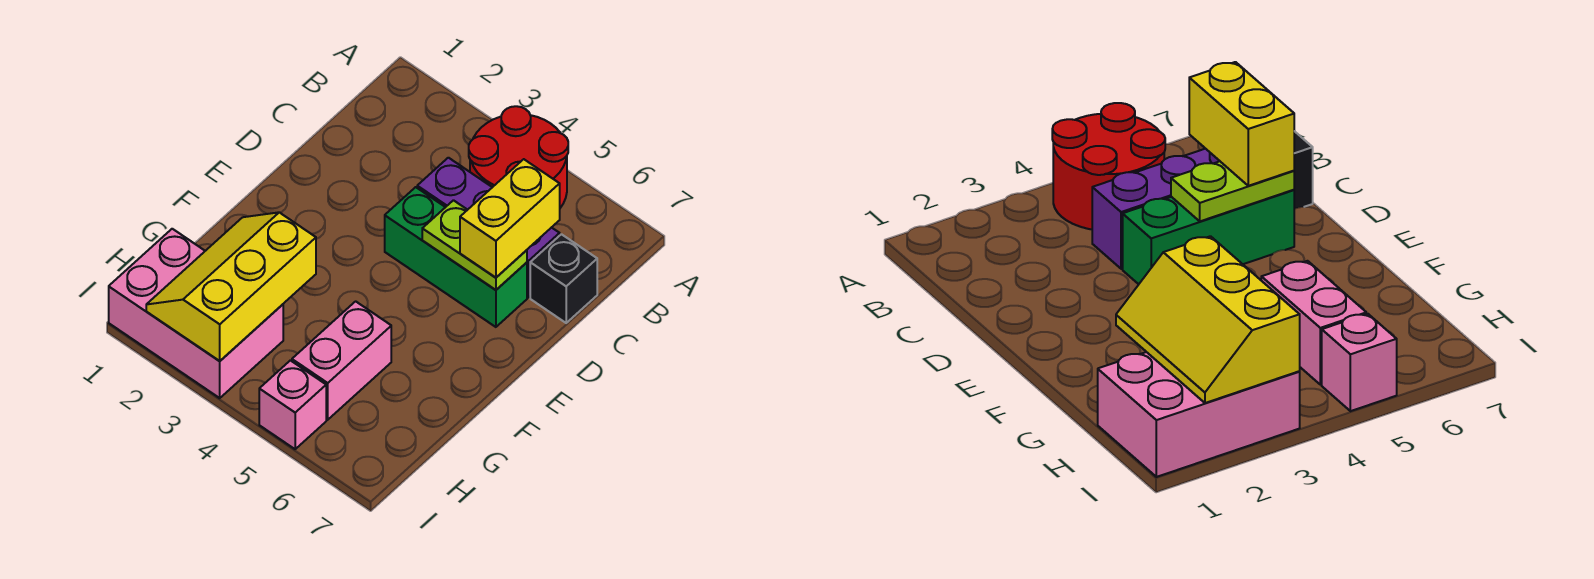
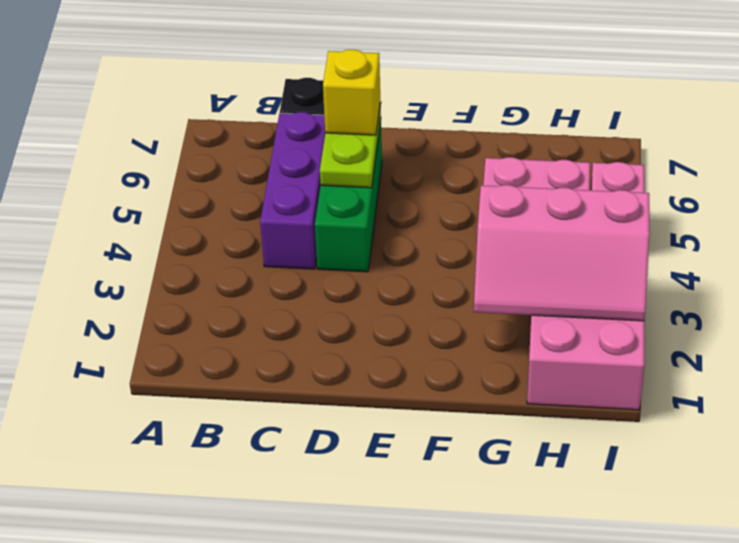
red round brick A4:B5 level 1 -> none
yellow brick C6:D6 level 3 -> yellow brick D6 level 3
yellow slope G2:I3 level 2 top 3 -> pink slope G2:I3 level 2 top 3

